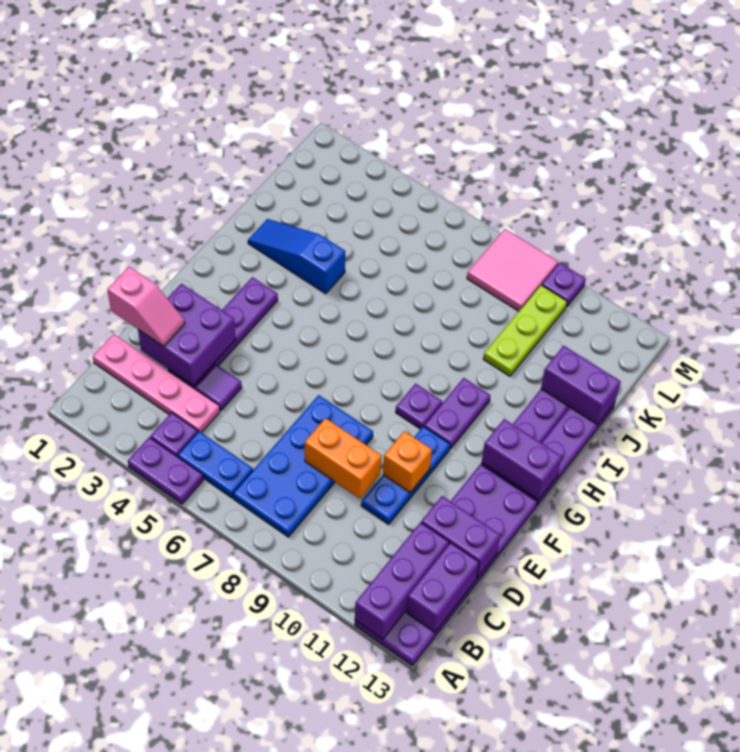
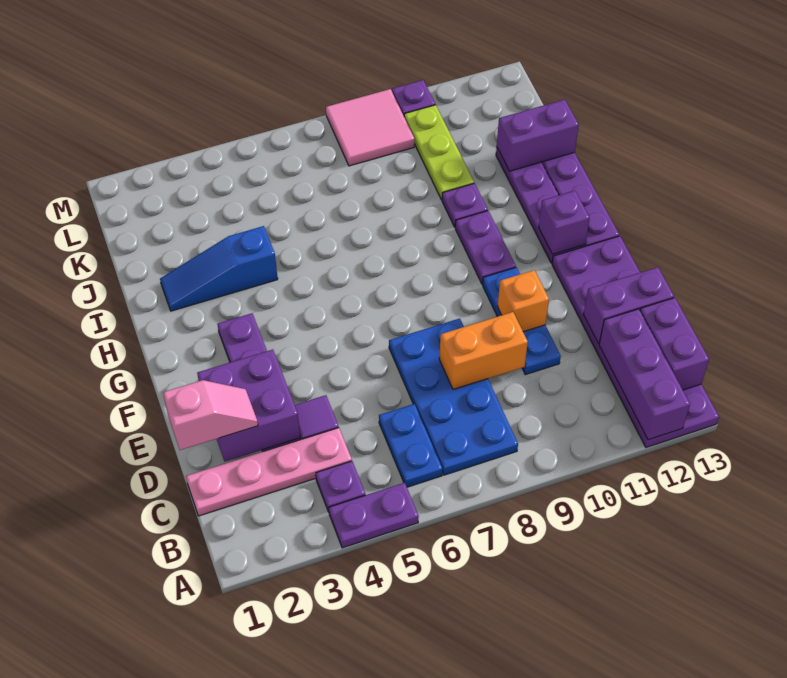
blue plate B5:B6 level 1 -> blue plate B6:C6 level 1
purple plate G9 level 1 -> purple plate I10 level 1
purple brick G12:G13 level 2 -> purple brick G12 level 2

